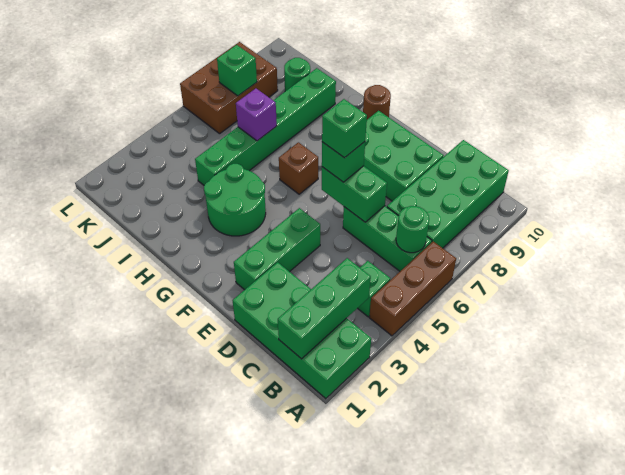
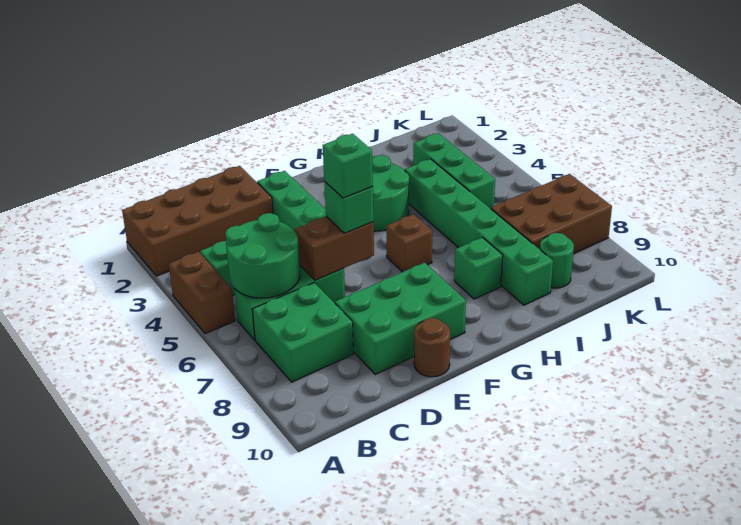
green brick A1:D2 level 1 -> brown brick A1:D2 level 1
brown brick A4:A6 level 1 -> brown brick A4:A5 level 1
green brick B1:B3 level 2 -> green brick J3:J5 level 1
green round brick B6 level 2 -> green round brick B5:C6 level 2
green brick B7:C10 level 1 -> green brick B7:C8 level 1
green brick D6:E6 level 2 -> brown brick D6:E6 level 2
brown round brick G10 level 1 -> brown round brick E10 level 1
purple brick I6 level 2 -> none
brown brick K6:L8 level 1 -> brown brick J7:L8 level 1
green brick K7 level 2 -> green brick H8 level 1

